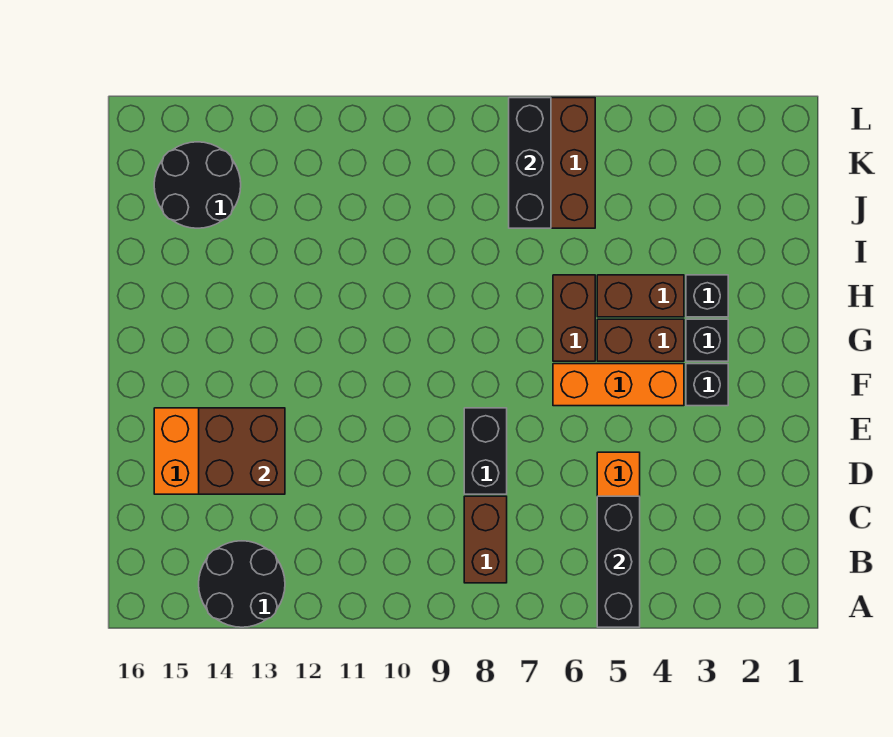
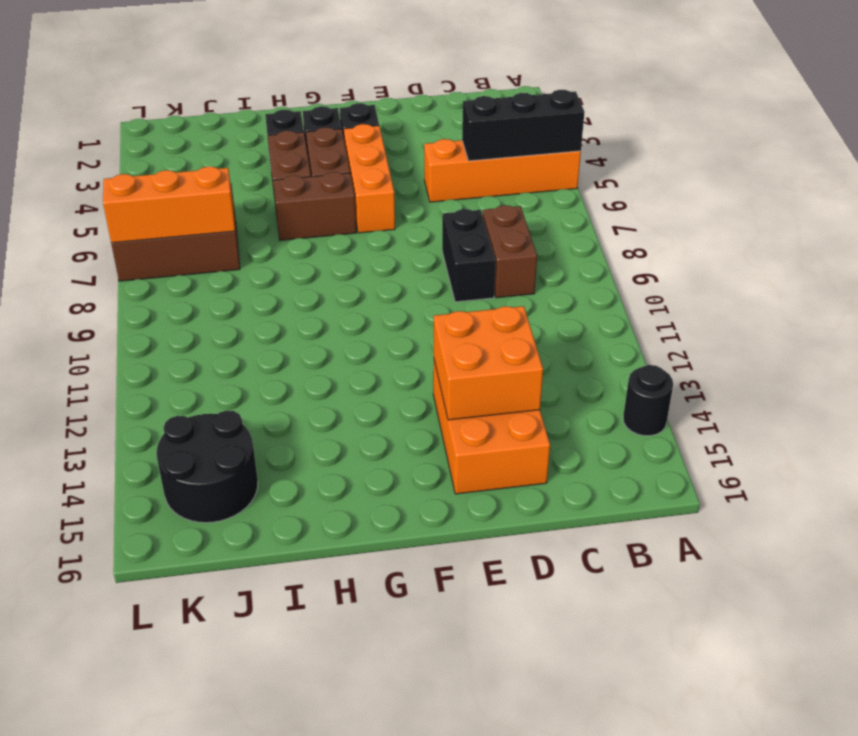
black round brick A13:B14 level 1 -> black round brick A14 level 1
brown brick B8:C8 level 1 -> brown brick C8:C9 level 1
black brick D8:E8 level 1 -> black brick D8:D9 level 1
brown brick D13:E14 level 2 -> orange brick D13:E14 level 2
black brick J7:L7 level 2 -> orange brick J7:L7 level 2

